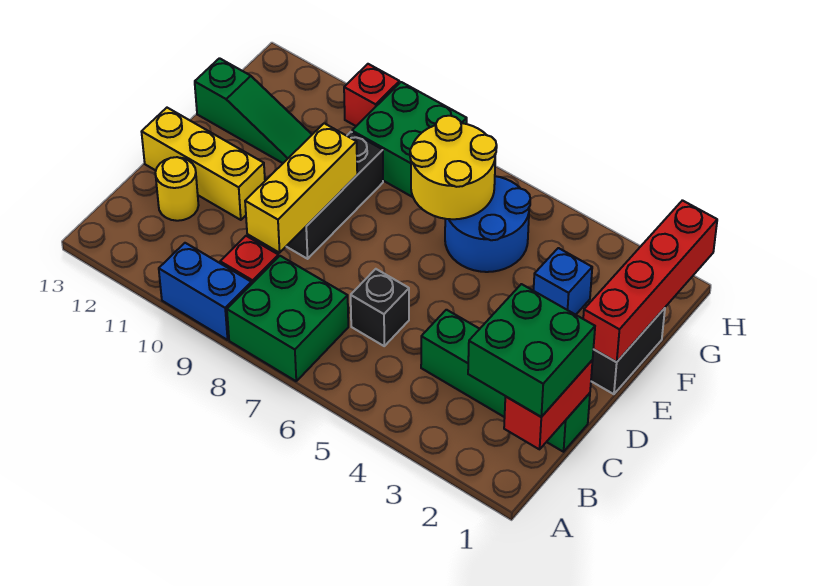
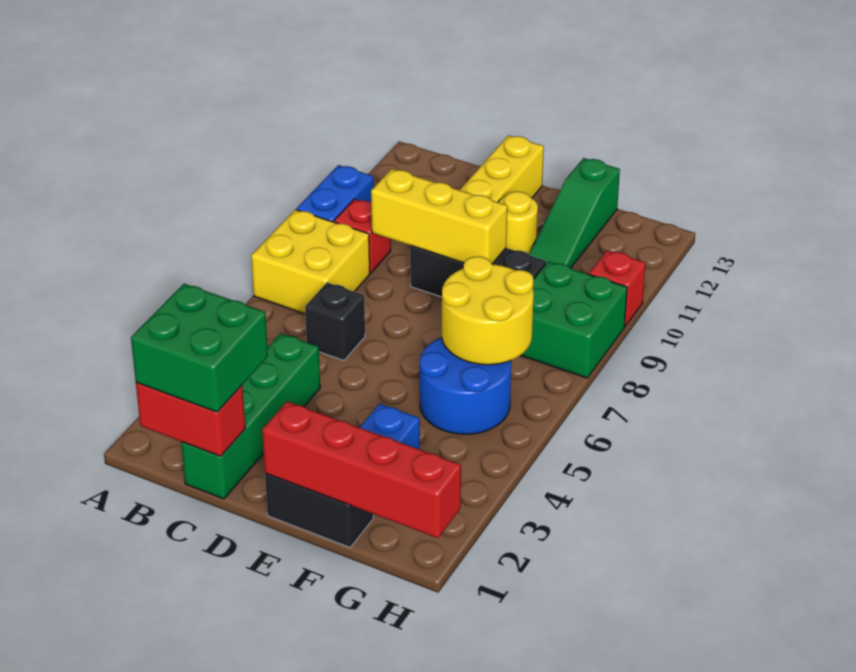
green brick A7:B8 level 1 -> yellow brick A7:B8 level 1
yellow round brick C12 level 1 -> yellow round brick E11 level 1

